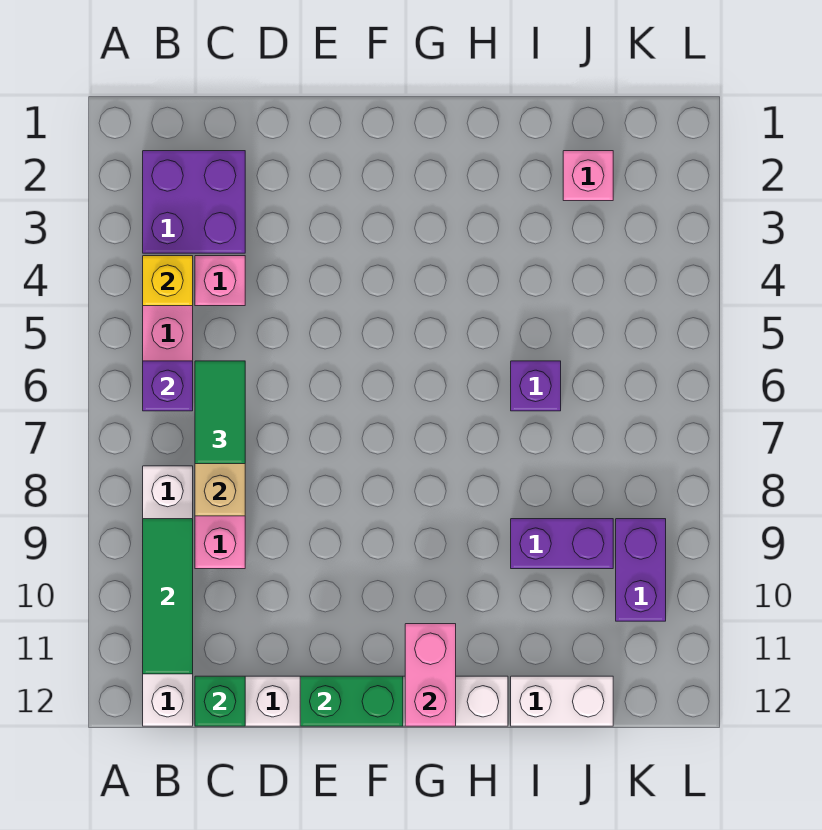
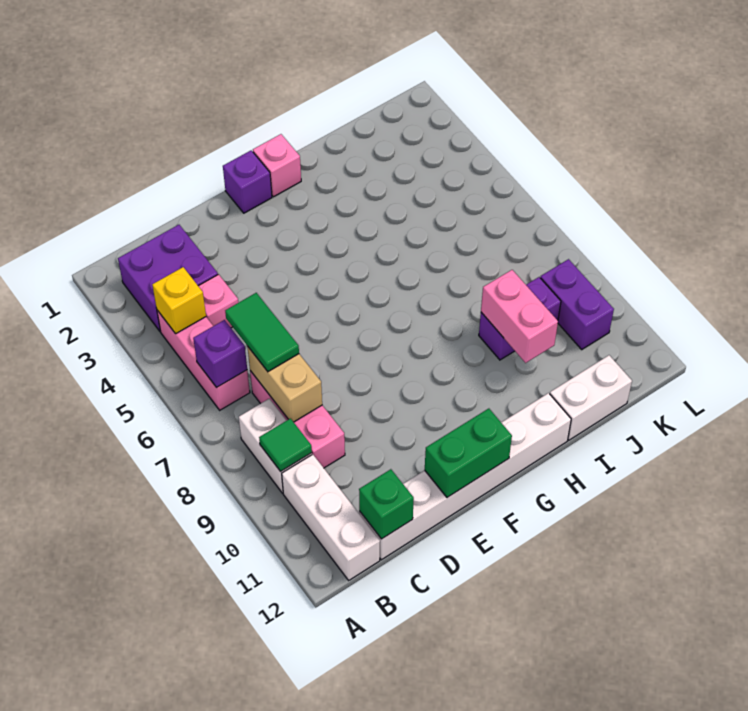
green tile B9:B11 level 2 -> green tile B9 level 2
pink brick G11:G12 level 2 -> pink brick I9:I10 level 2
purple brick I6 level 1 -> purple brick F1 level 1
pink brick J2 level 1 -> pink brick G1 level 1

